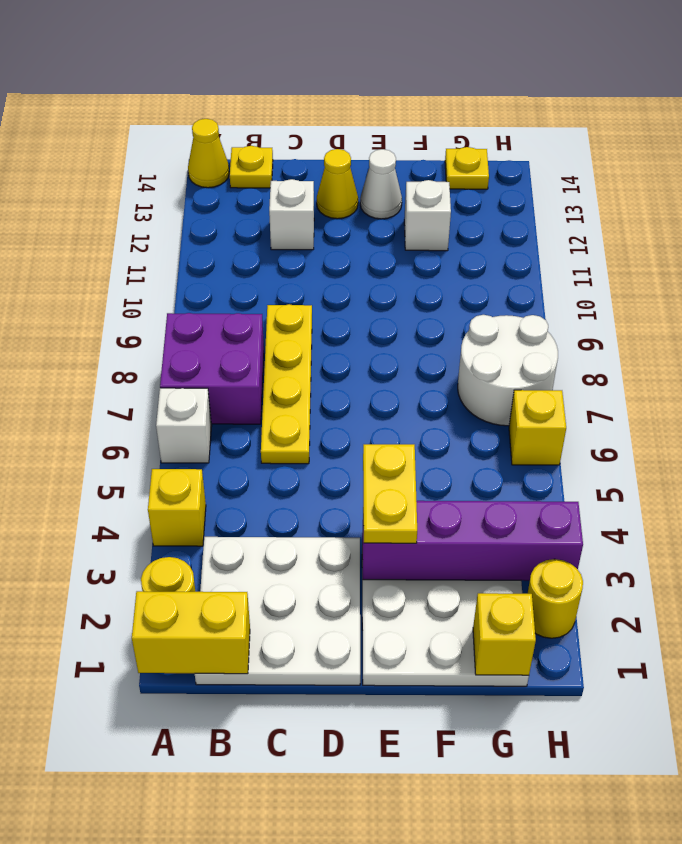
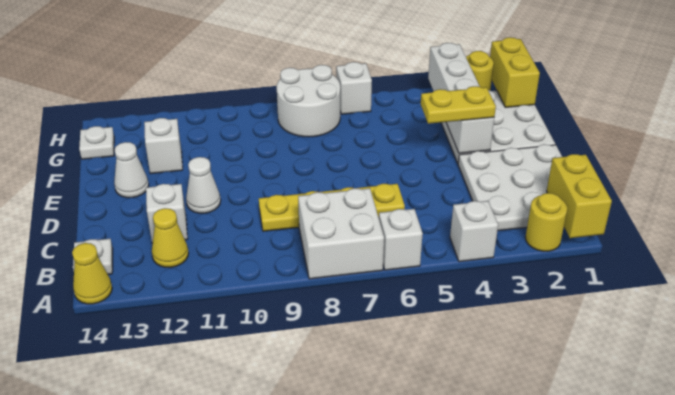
yellow brick A4 level 1 -> white brick A4 level 1
purple brick A7:B8 level 1 -> white brick A7:B8 level 1
yellow plate B14 level 1 -> white plate B14 level 1
none -> white cone D11 level 1
yellow cone D13 level 1 -> yellow cone B12 level 1
purple brick E3:H3 level 2 -> white brick E3:H3 level 2
yellow brick G1 level 2 -> yellow brick G1:H1 level 2
yellow plate G14 level 1 -> white plate G14 level 1
yellow brick H6 level 1 -> white brick H6 level 1

